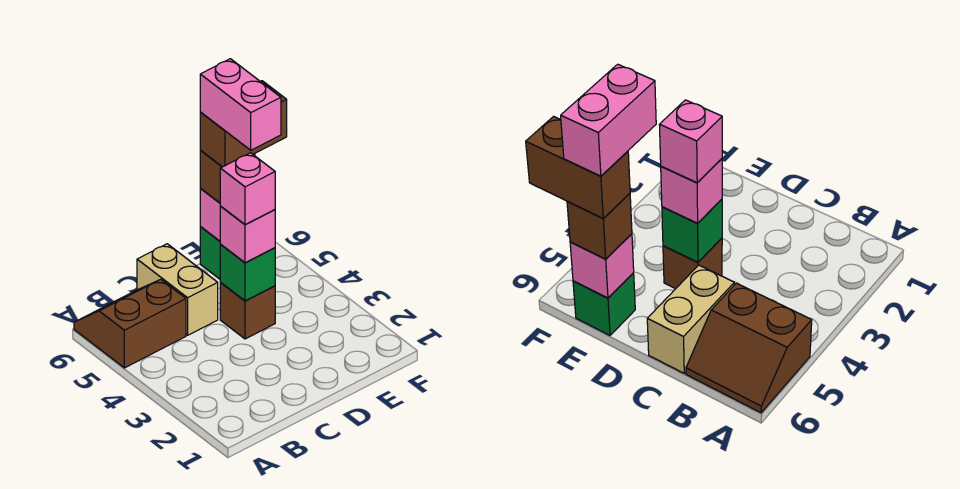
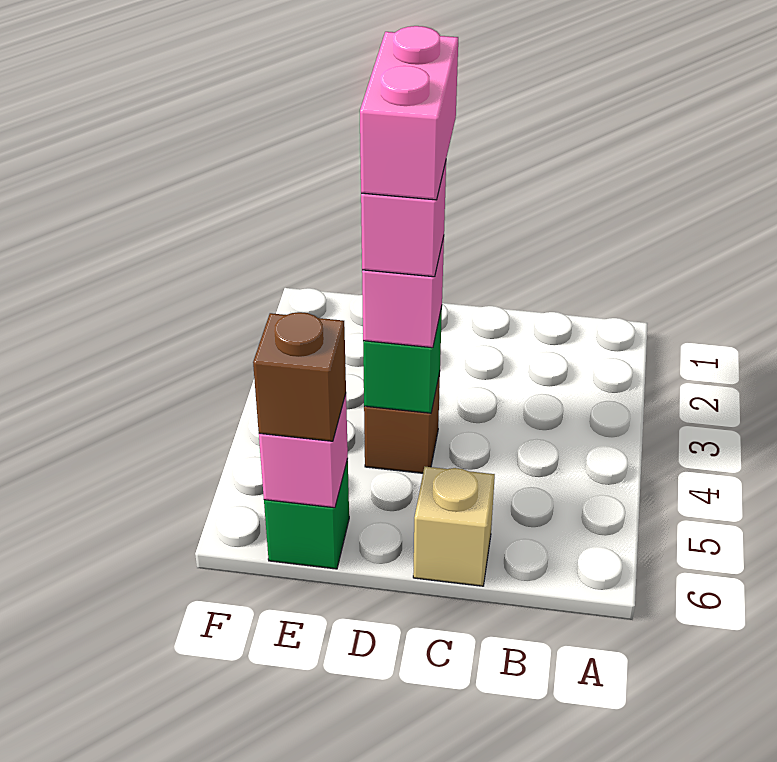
brown slope A5:B6 level 1 top 5 -> none
tan brick C5:C6 level 1 -> tan brick C6 level 1
pink brick E5:E6 level 5 -> pink brick D3:D4 level 5
brown brick E6:F6 level 4 -> none

